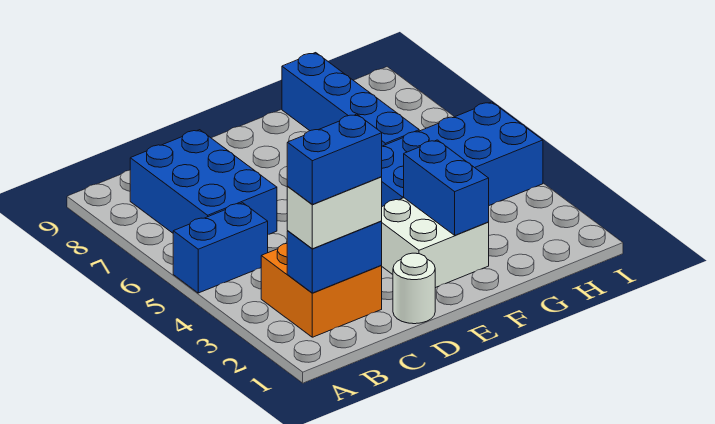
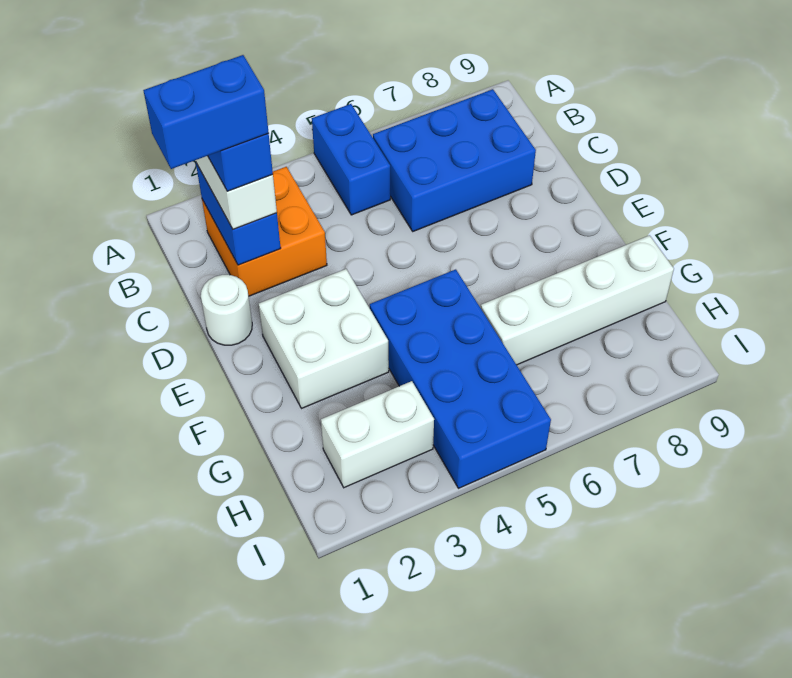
blue brick F2:F3 level 2 -> blue brick C1:C2 level 5
blue brick G6:G9 level 1 -> white brick G6:G9 level 1
none -> white brick H2:H3 level 1

